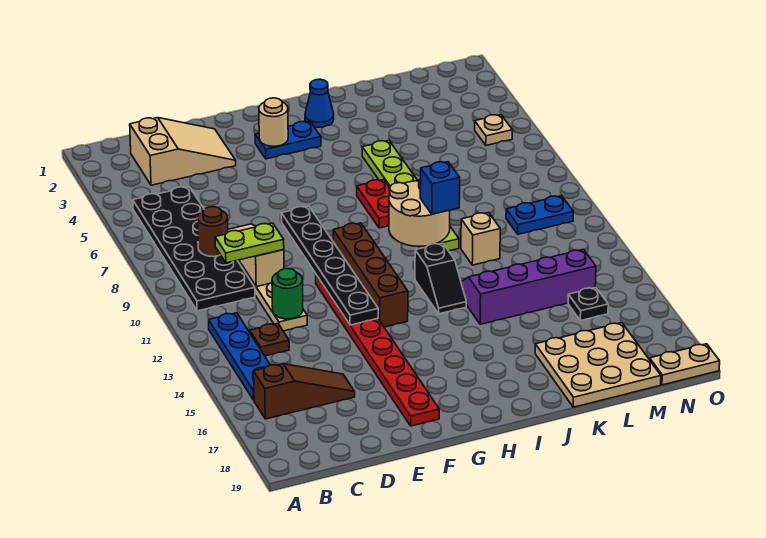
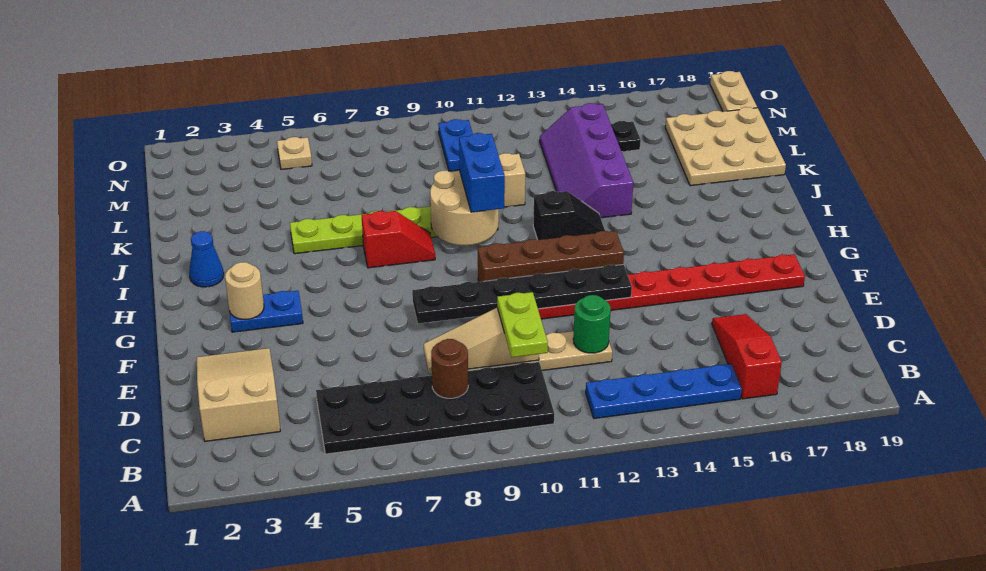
brown slope B16:D16 level 1 top B -> red slope B16:D16 level 1 top B
brown plate C13 level 1 -> none
blue plate G3:H3 level 1 -> blue plate G3:G4 level 1
red plate I7:I8 level 1 -> red slope I7:I8 level 1 top 7
blue brick J10 level 3 -> blue brick I10:J10 level 3

